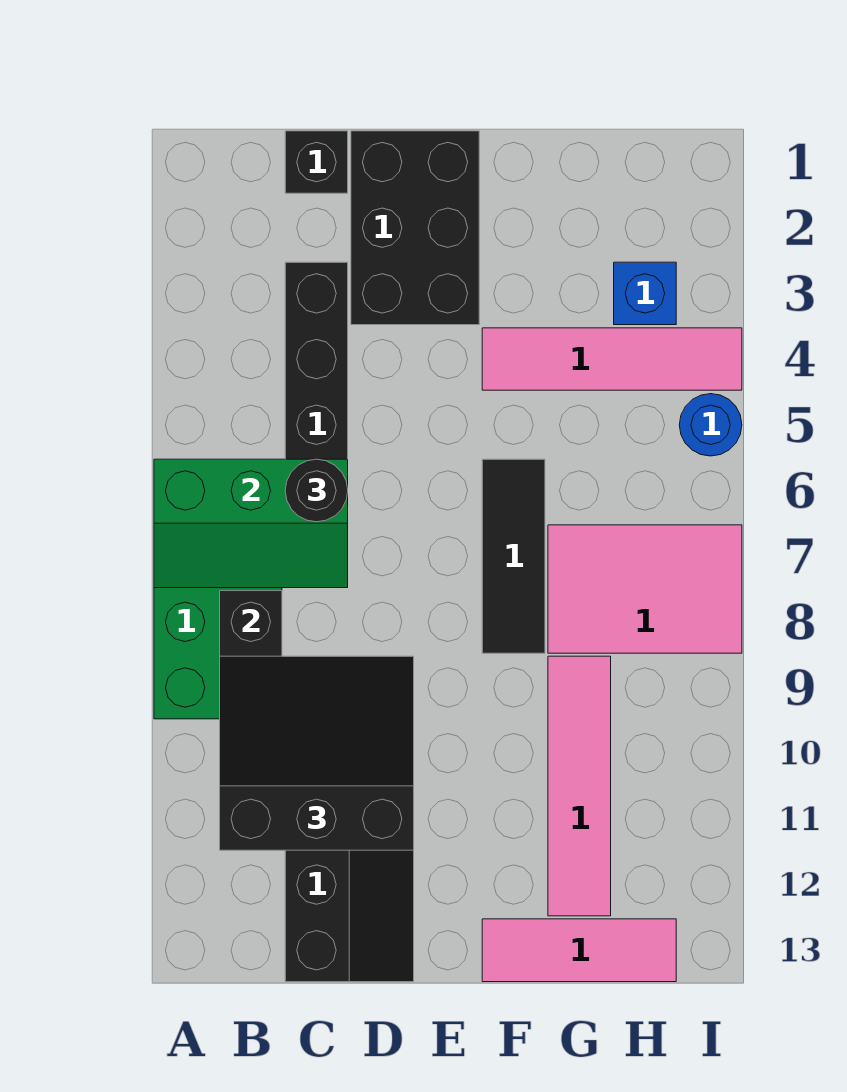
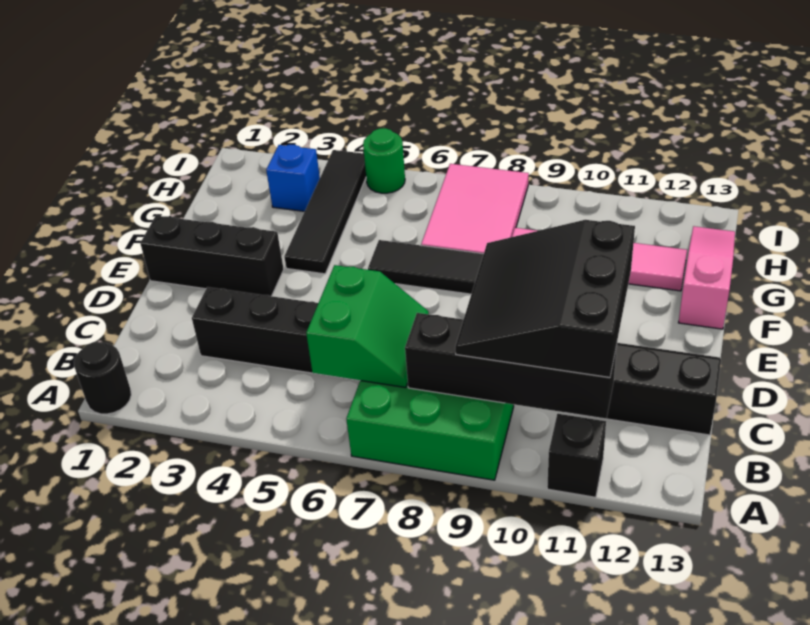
green slope A6:C7 level 2 top 6 -> green slope B6:C7 level 2 top 6
black brick C1 level 1 -> black brick A11 level 1
black round brick C6 level 3 -> black round brick A1 level 1
black brick D1:E3 level 1 -> black brick E1:E3 level 1
pink tile F4:I4 level 1 -> black tile F4:I4 level 1
pink tile F13:H13 level 1 -> pink slope F13:H13 level 1 top F
blue round brick I5 level 1 -> green round brick I5 level 1

